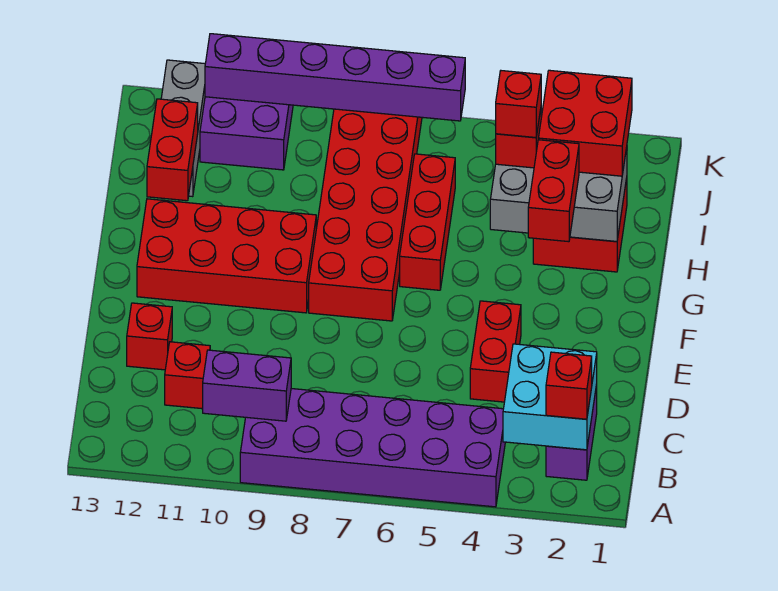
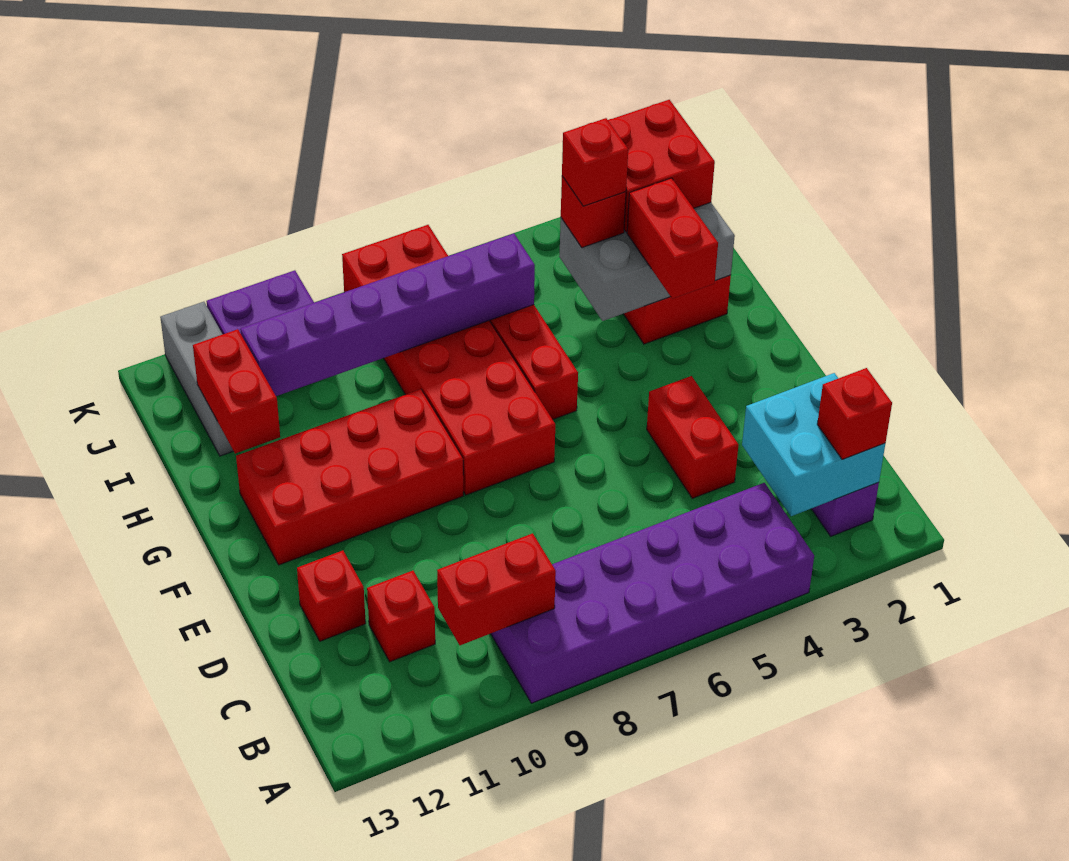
purple brick B9:B10 level 2 -> red brick B9:B10 level 2
purple brick K6:K11 level 2 -> purple brick I6:I11 level 2

